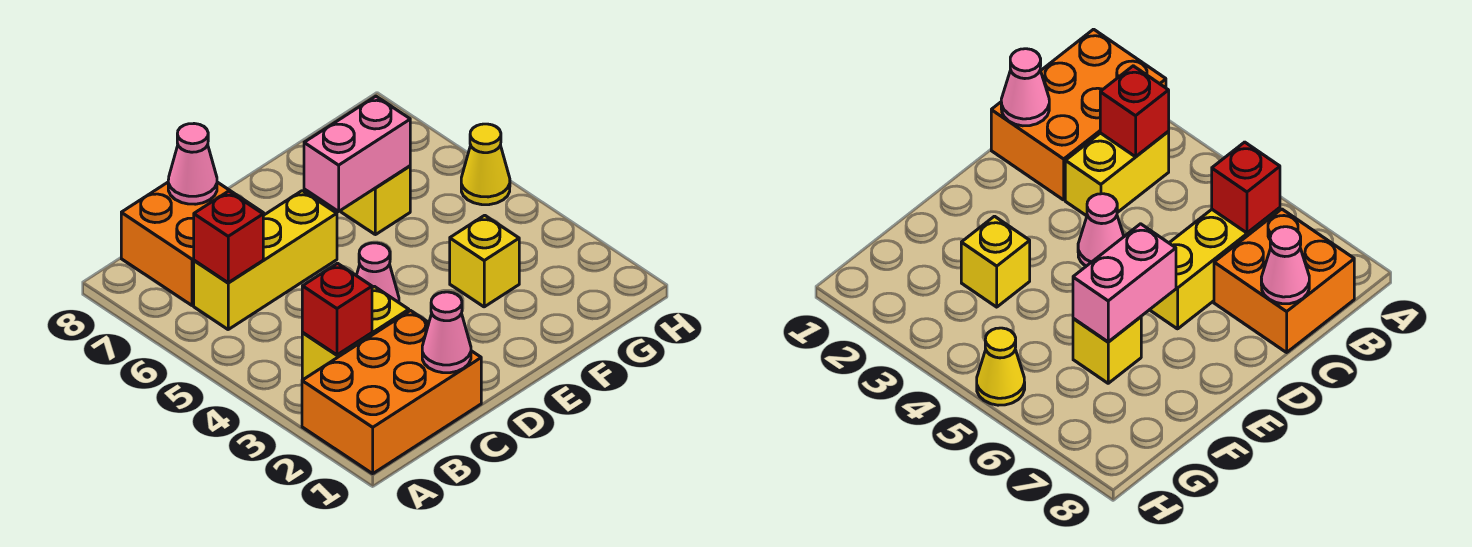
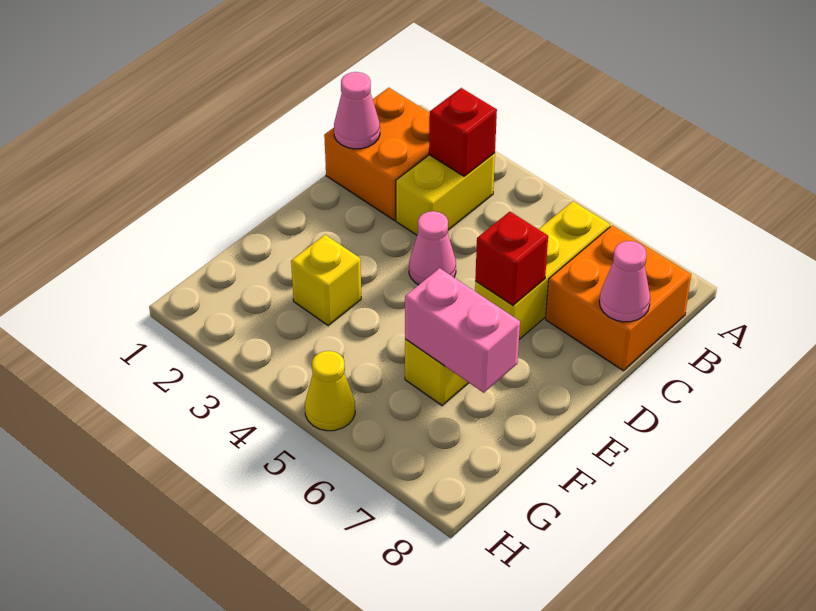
orange brick A1:C2 level 1 -> orange brick B1:C2 level 1
red brick B6 level 2 -> red brick D6 level 2
pink brick E6:F6 level 2 -> pink brick F6:F7 level 2

